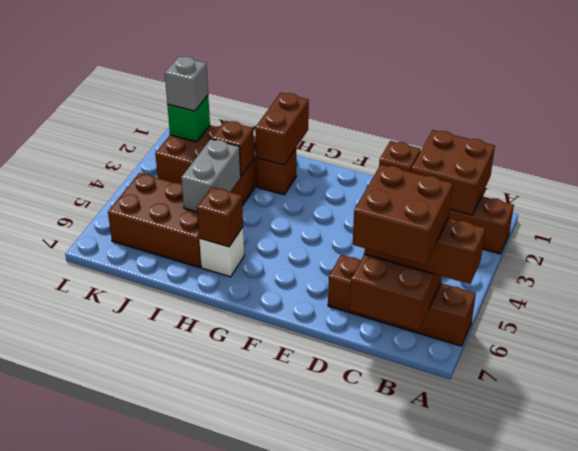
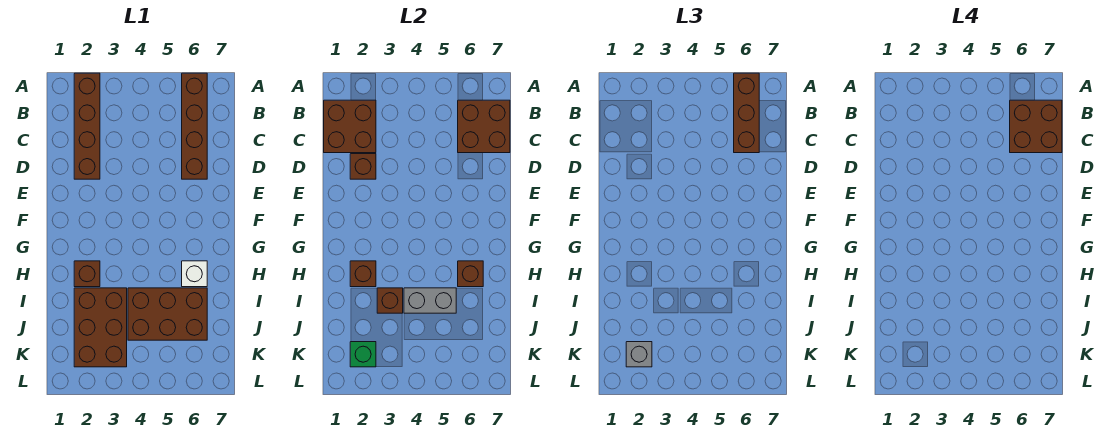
brown brick H1:H2 level 2 -> brown brick H2 level 2
brown brick I5:K6 level 1 -> brown brick I4:J6 level 1

